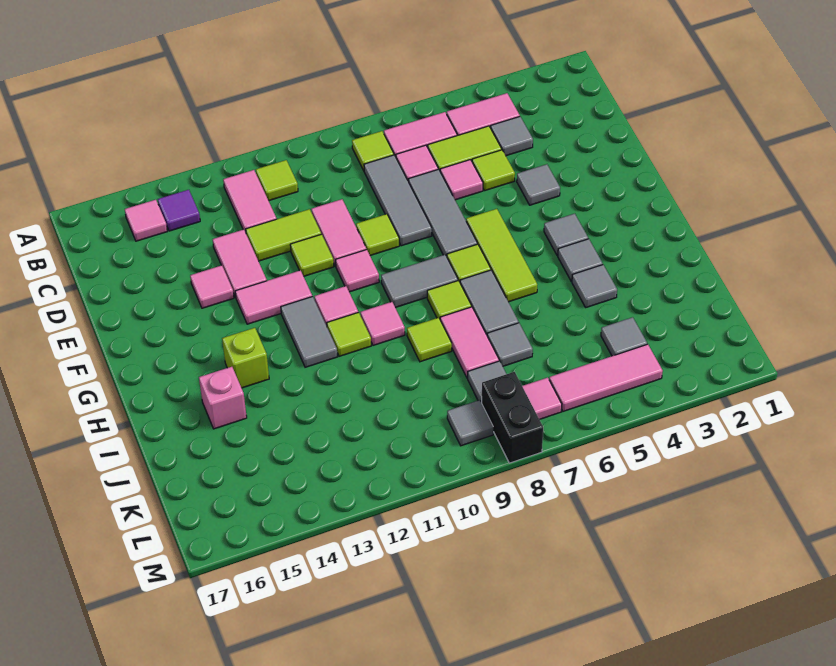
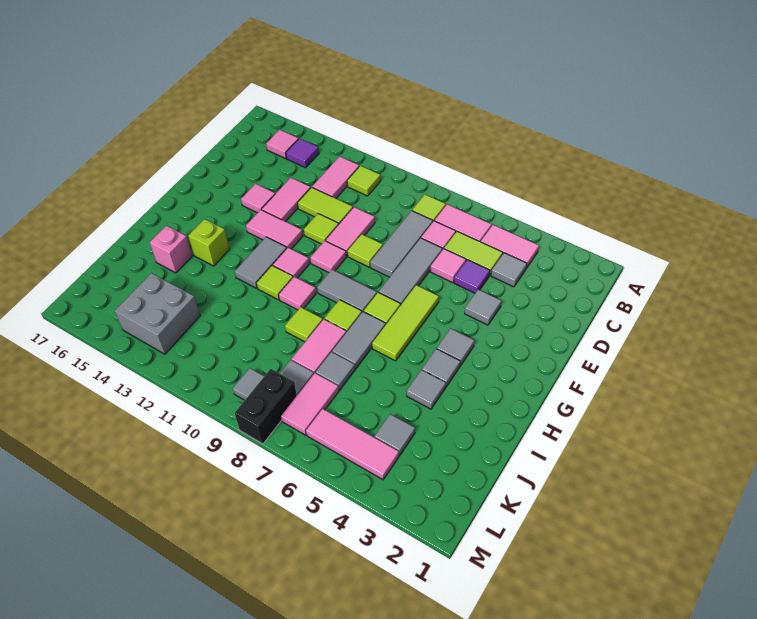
lime tile D5 level 1 -> purple tile D5 level 1
none -> grey brick K13:L14 level 1
pink tile L7 level 1 -> pink tile K7:L7 level 1

